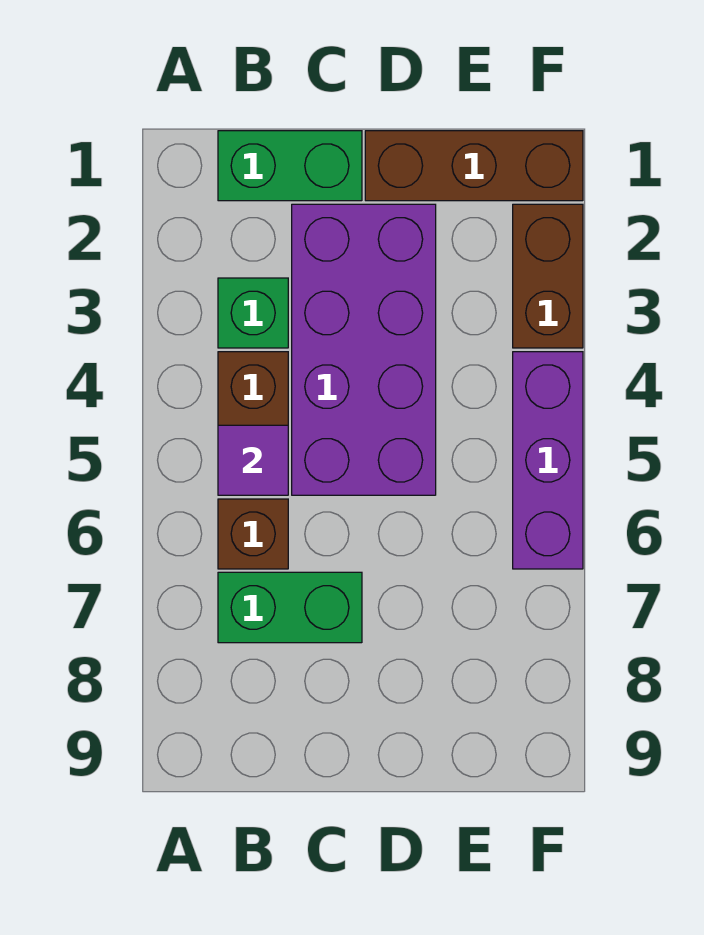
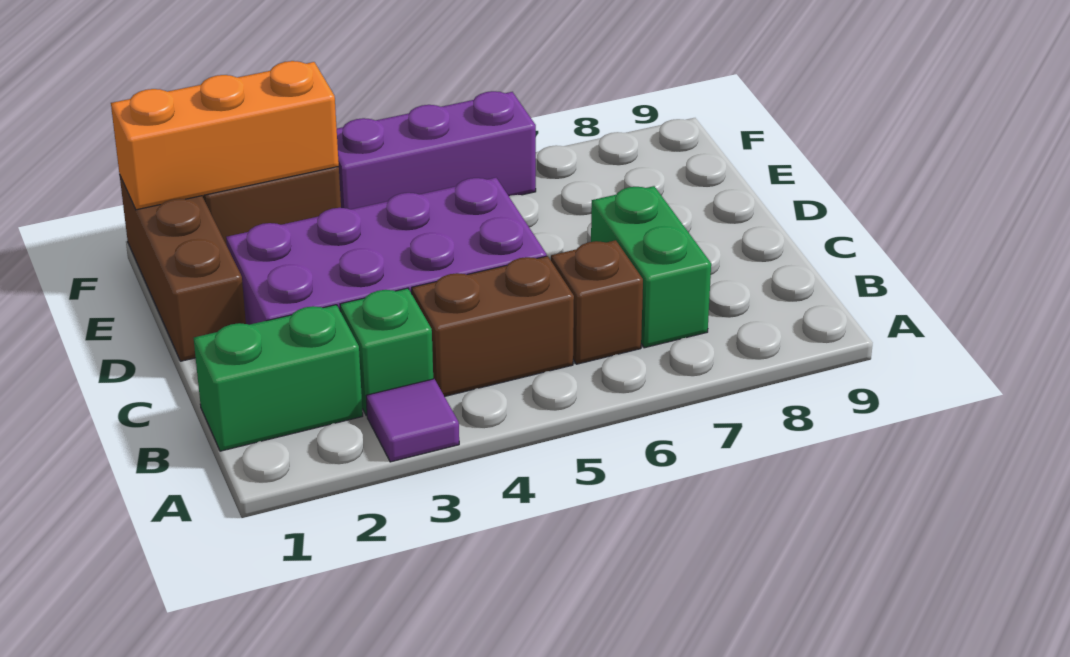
green brick B1:C1 level 1 -> green brick B1:B2 level 1
purple tile B5 level 2 -> purple tile A3 level 1
none -> orange brick F1:F3 level 2

